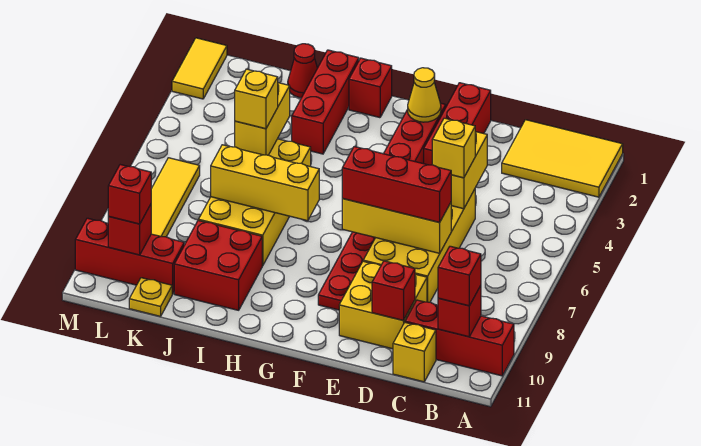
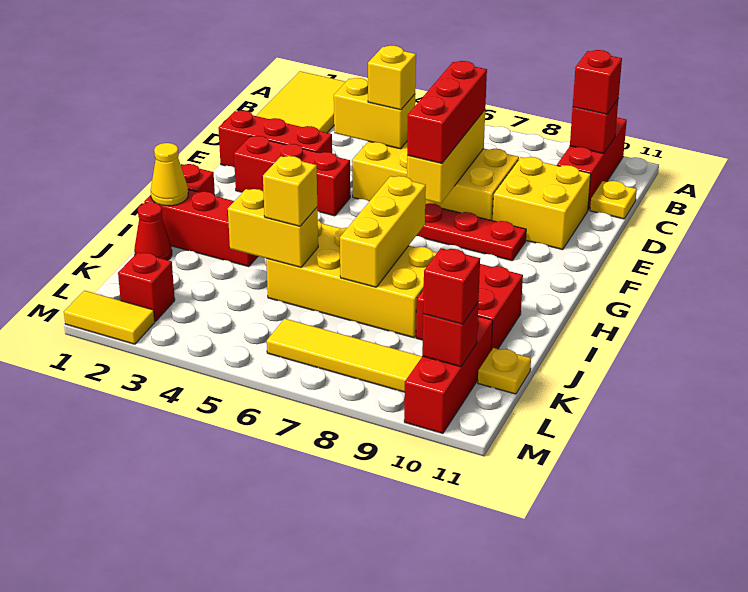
yellow brick C11 level 1 -> yellow plate C11 level 1
red brick D10 level 2 -> red brick L2 level 1
yellow cone F2 level 2 -> yellow cone I1 level 2

